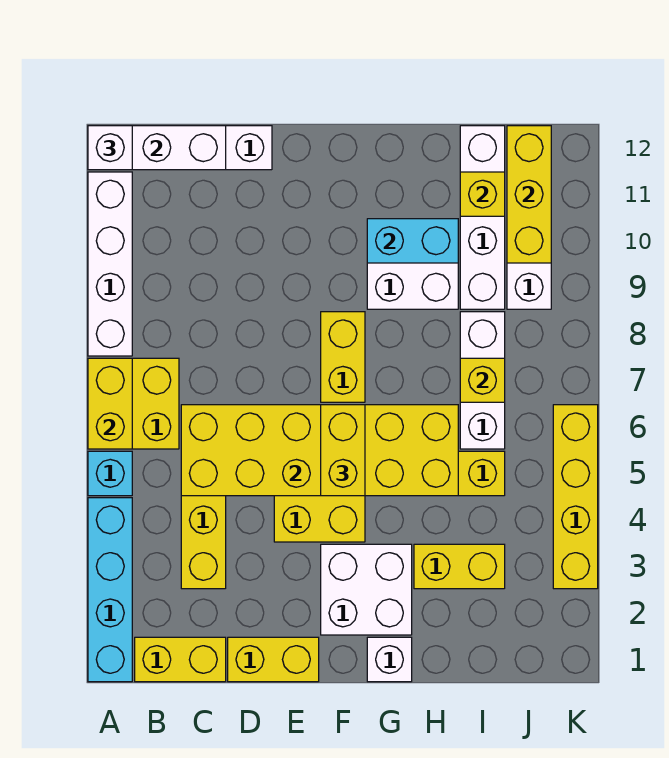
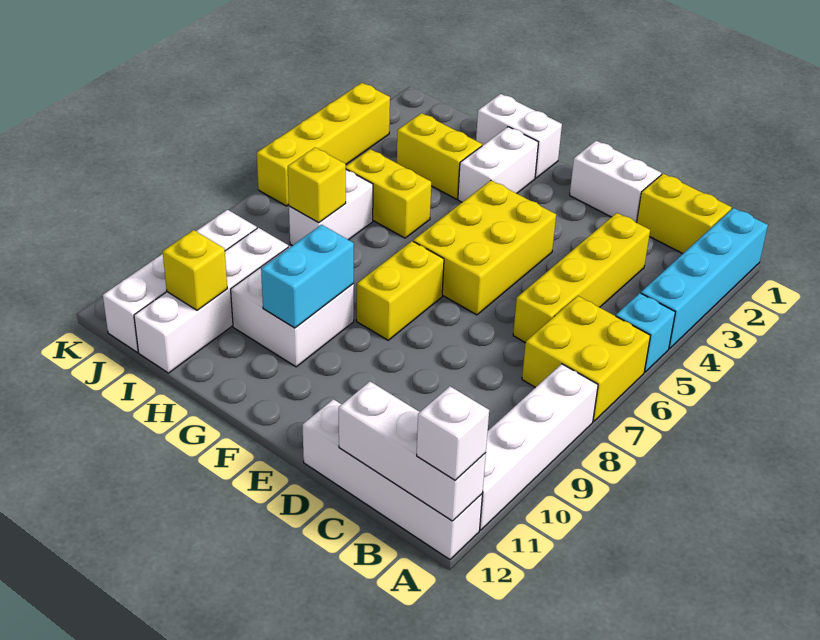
yellow brick A6:A7 level 2 -> none
yellow brick C5:H6 level 2 -> none
yellow brick D1:E1 level 1 -> white brick D1:E1 level 1
white brick F2:G3 level 1 -> white brick G2:G3 level 1
yellow brick F5:F6 level 3 -> none
white brick G1 level 1 -> white brick G1:H1 level 1
cyan brick G10:H10 level 2 -> cyan brick G9:G10 level 2
white brick I6:I8 level 1 -> white brick I6:I7 level 1
yellow brick J10:J12 level 2 -> none

